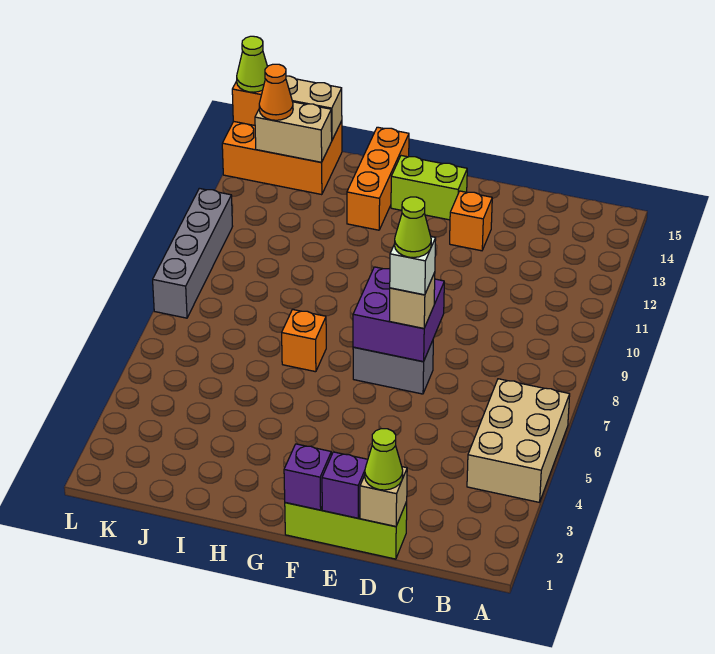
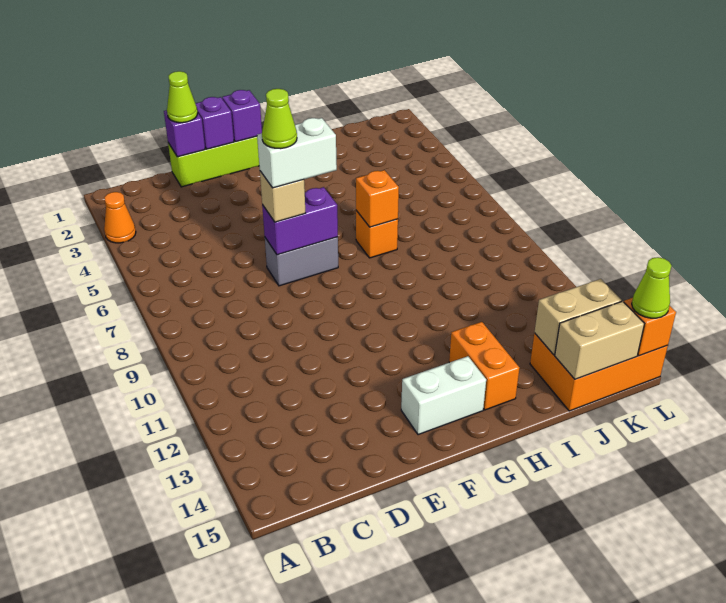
tan brick A4:B6 level 1 -> none
tan brick D1 level 2 -> purple brick D1 level 2
purple brick E7:F8 level 2 -> purple brick E7:F7 level 2
white brick E7 level 4 -> white brick E7:F7 level 4
orange brick E13 level 1 -> orange brick H7 level 2
lime brick F14:G14 level 1 -> white brick F14:G14 level 1
orange brick H13:H15 level 1 -> orange brick H13:H14 level 1
orange cone K14 level 3 -> orange cone A3 level 1
grey brick L8:L11 level 1 -> none

